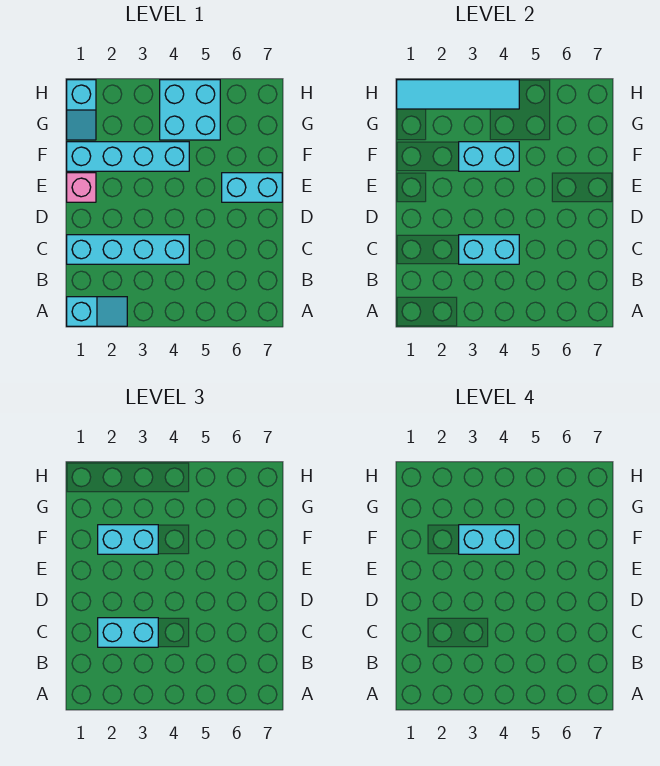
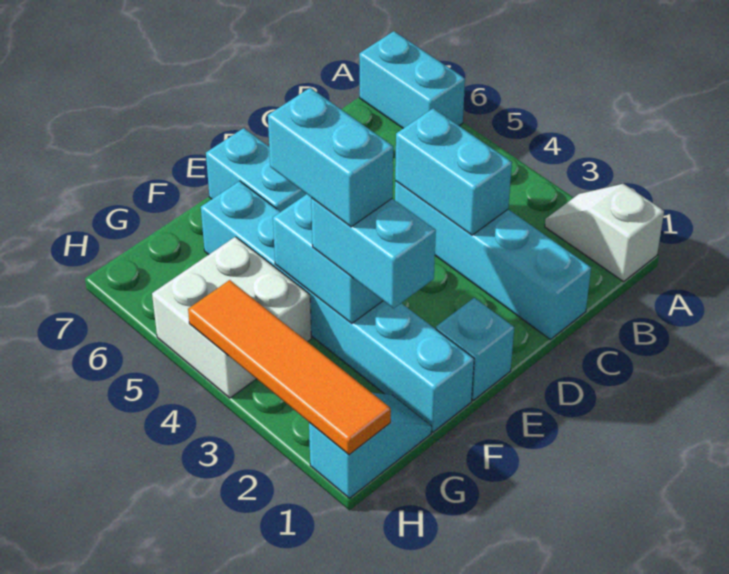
cyan slope A1:A2 level 1 top 1 -> white slope A1:A2 level 1 top 1
cyan brick C2:C3 level 3 -> cyan brick A6:A7 level 1
pink brick E1 level 1 -> cyan brick E1 level 1
cyan brick F1:F4 level 1 -> cyan brick F1:F6 level 1
cyan brick G4:H5 level 1 -> white brick G4:H5 level 1
cyan tile H1:H4 level 2 -> orange tile H1:H4 level 2

